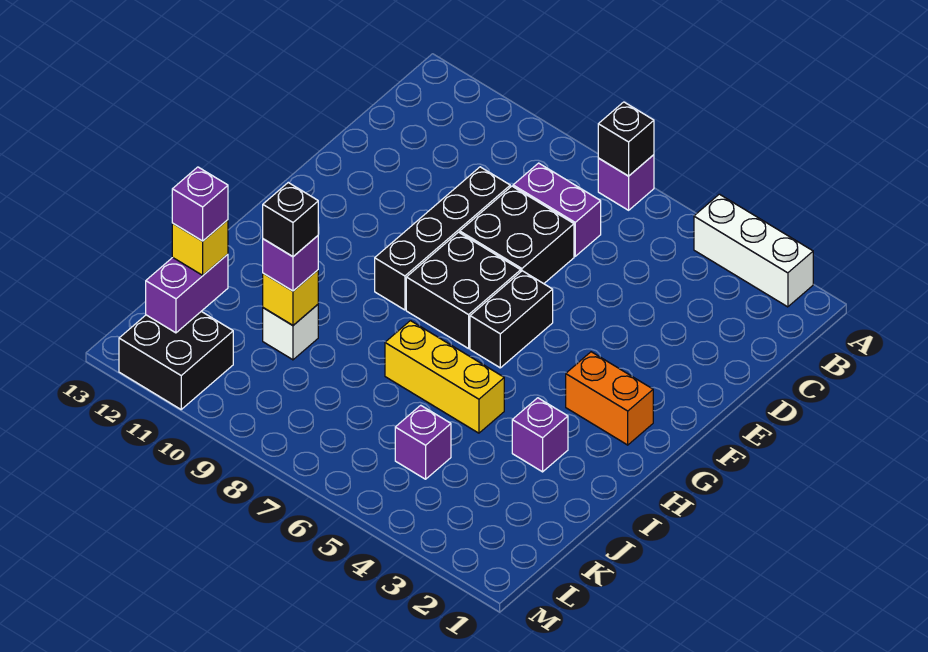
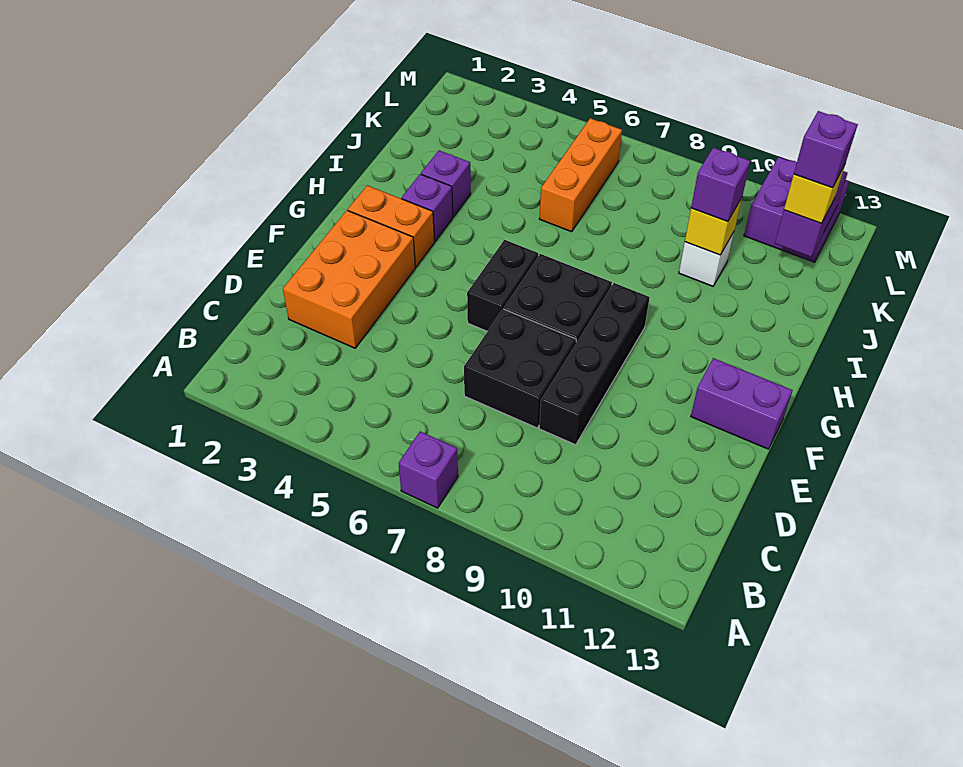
white brick A2:A4 level 1 -> none
black brick A7 level 2 -> none
purple brick C7:C8 level 1 -> purple brick F12:F13 level 1
none -> orange brick D2:F3 level 1
yellow brick I5:I7 level 1 -> none
none -> orange brick J6:L6 level 1
black brick J10 level 4 -> none
purple brick K5 level 1 -> purple brick H3 level 1
black brick L11:M12 level 1 -> purple brick L11:M12 level 1

